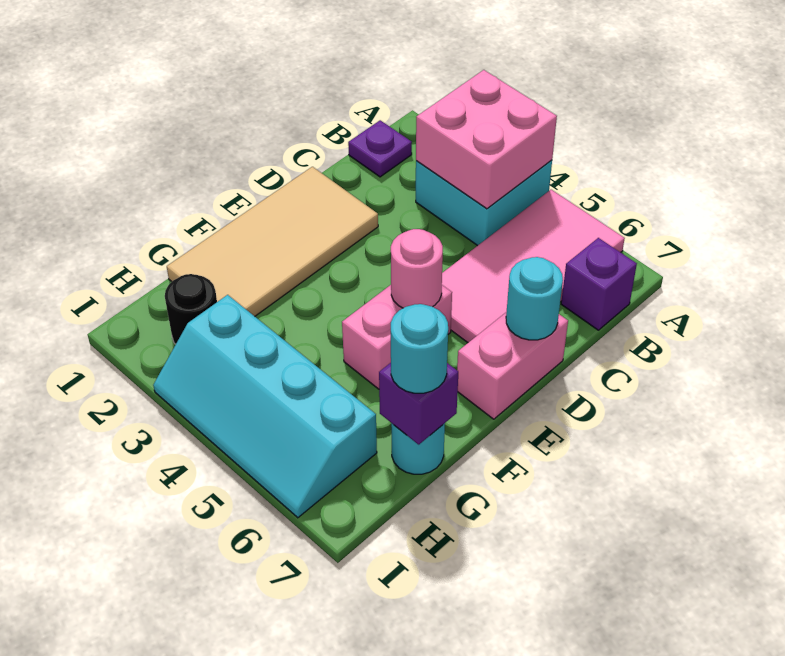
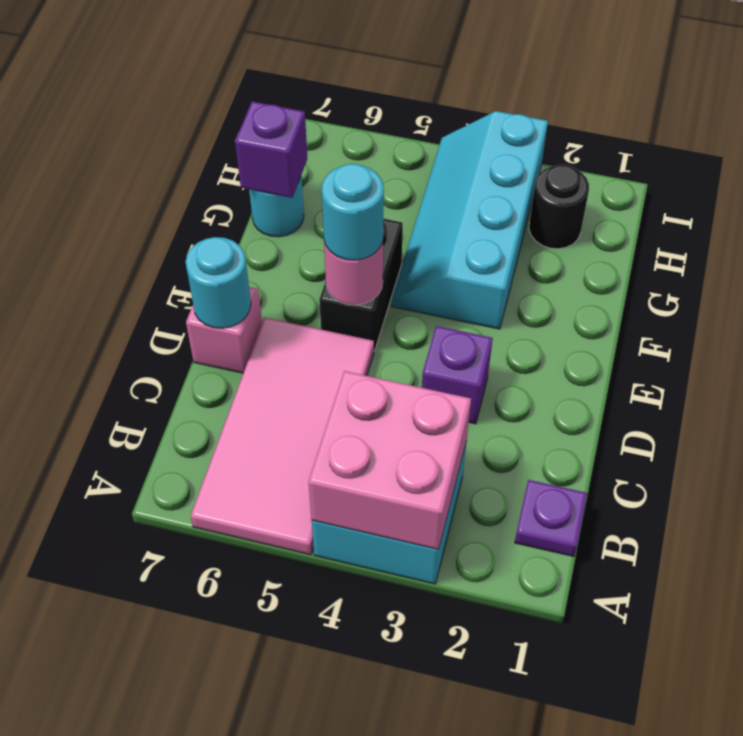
purple brick B7 level 1 -> purple brick D3 level 1
tan tile D1:G2 level 1 -> none
pink brick D7:E7 level 1 -> pink brick D7 level 1
pink brick E5:F5 level 1 -> black brick E5:F5 level 1
cyan round brick G7 level 3 -> cyan round brick E5 level 3
cyan slope H3:I6 level 1 top H -> cyan slope F3:I4 level 1 top 3

